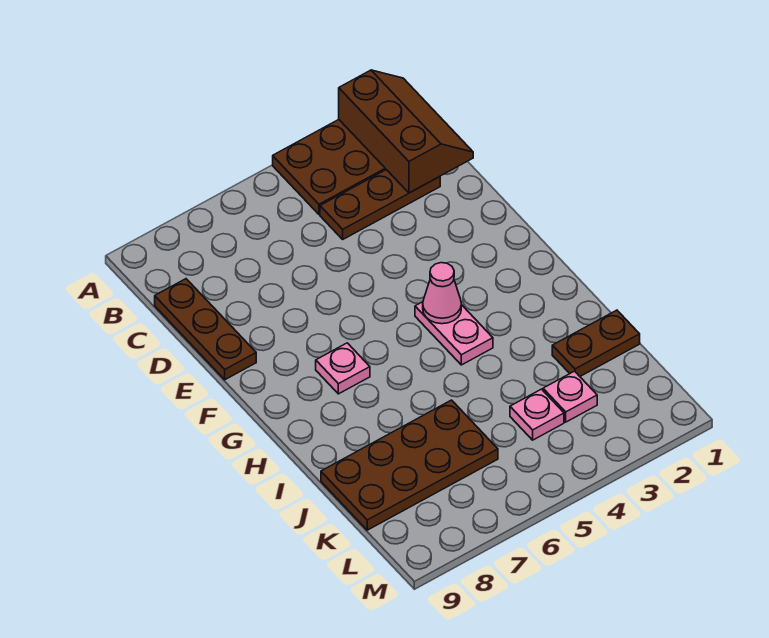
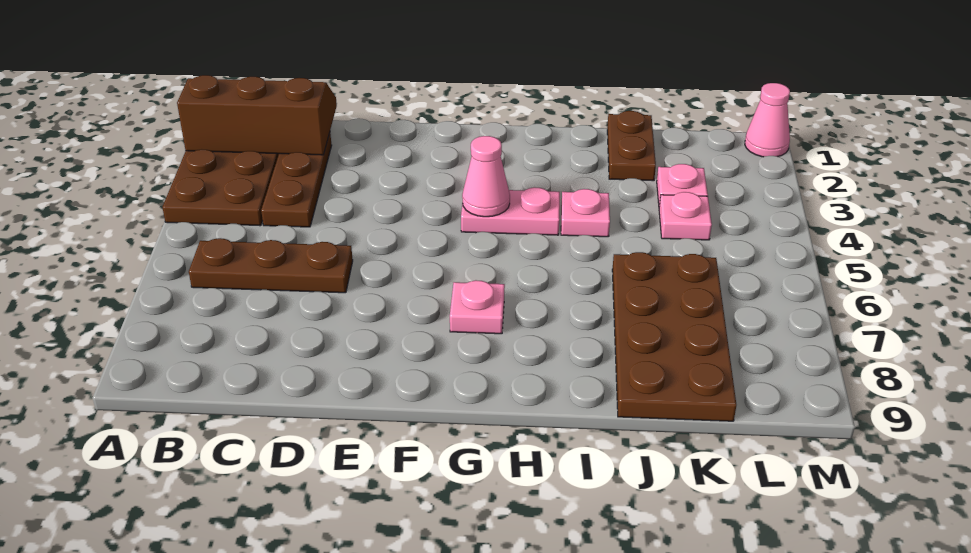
brown plate C9:E9 level 1 -> brown plate B6:D6 level 1
none -> pink plate I4 level 1
none -> pink cone M1 level 1

